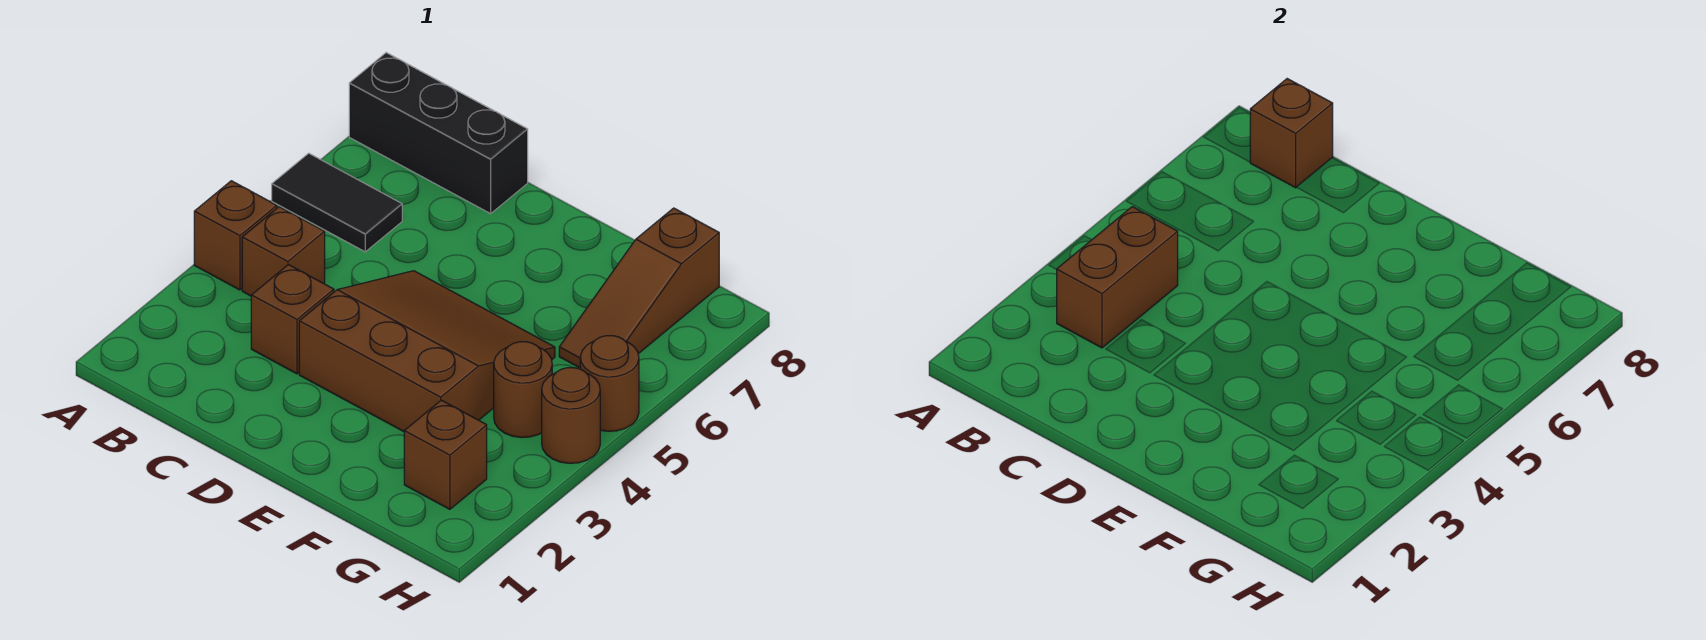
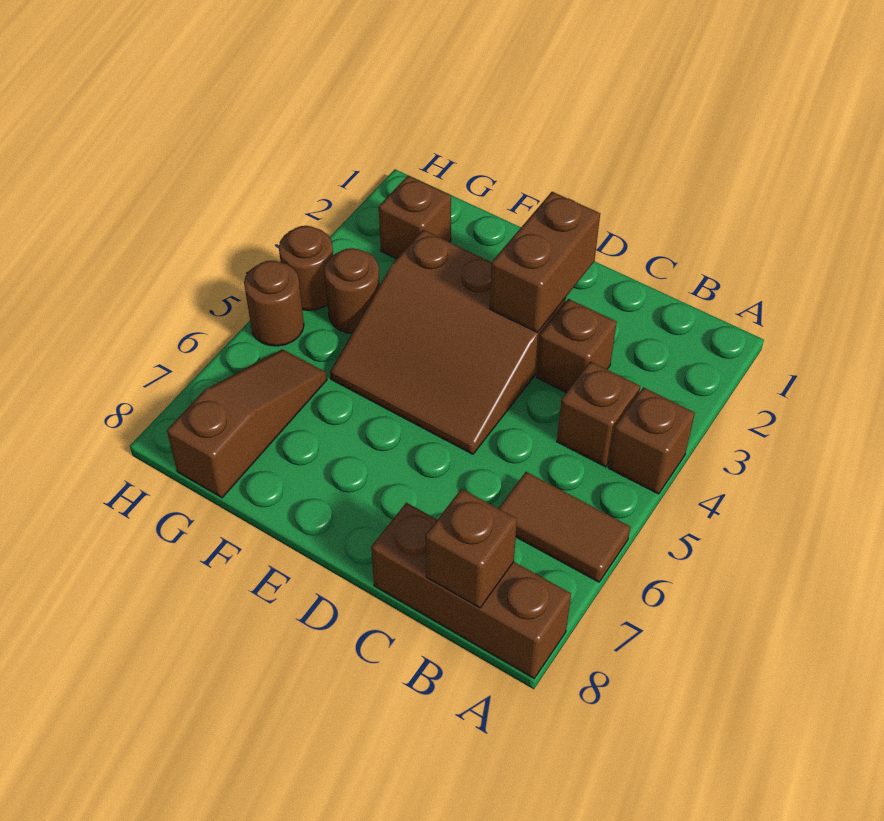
black tile A6:B6 level 1 -> brown tile A6:B6 level 1
black brick A8:C8 level 1 -> brown brick A8:C8 level 1
brown brick B3:B4 level 2 -> brown brick D2:D3 level 2

